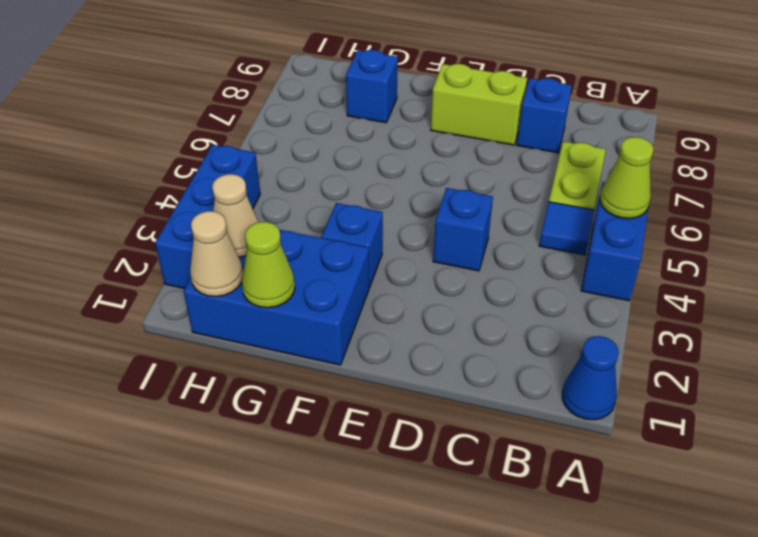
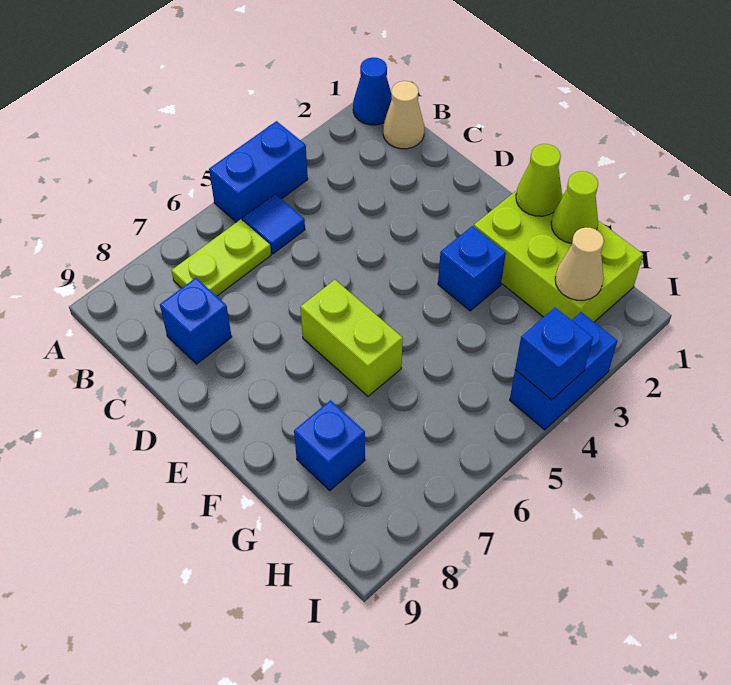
lime cone A5 level 2 -> lime cone F1 level 2
blue brick D4 level 1 -> blue brick I4 level 2
lime brick D8:E8 level 1 -> lime brick E6:F6 level 1
blue brick F1:H2 level 1 -> lime brick F1:H2 level 1
tan cone H1 level 2 -> tan cone B1 level 1
blue brick I2:I4 level 1 -> blue brick I3:I4 level 1

